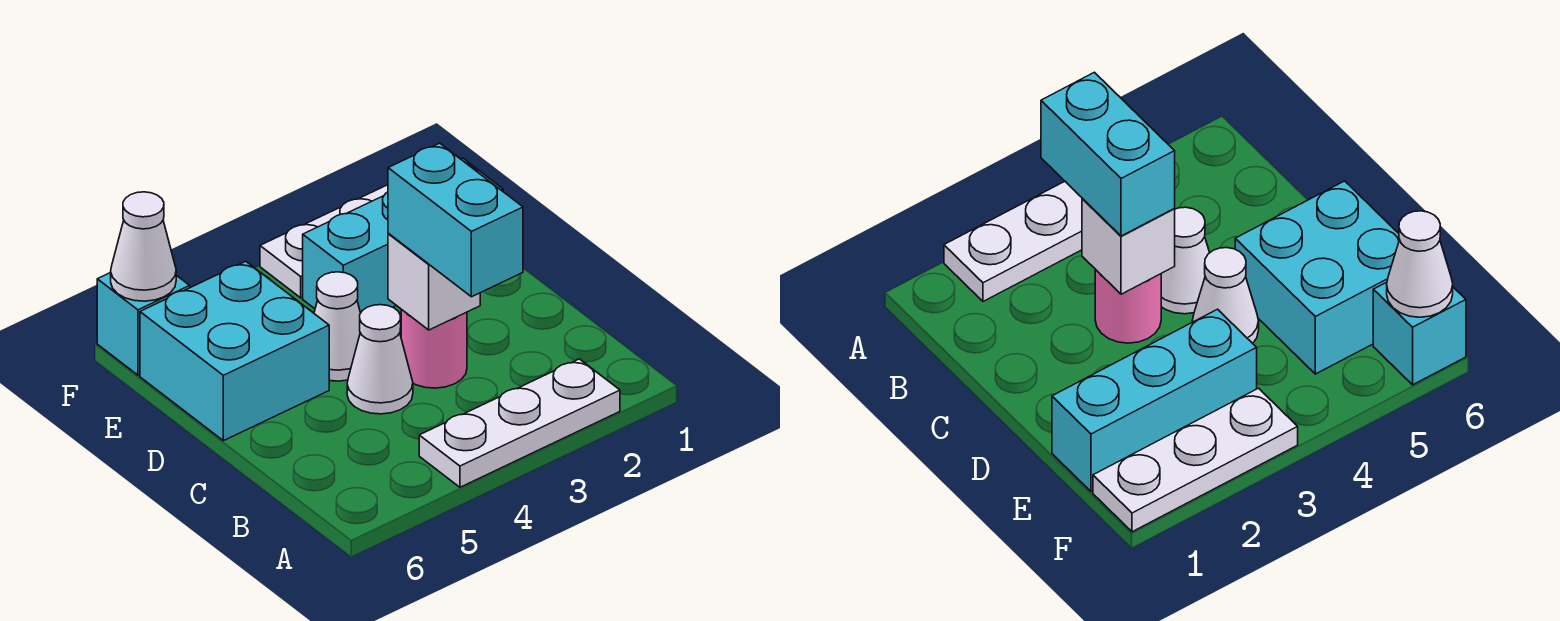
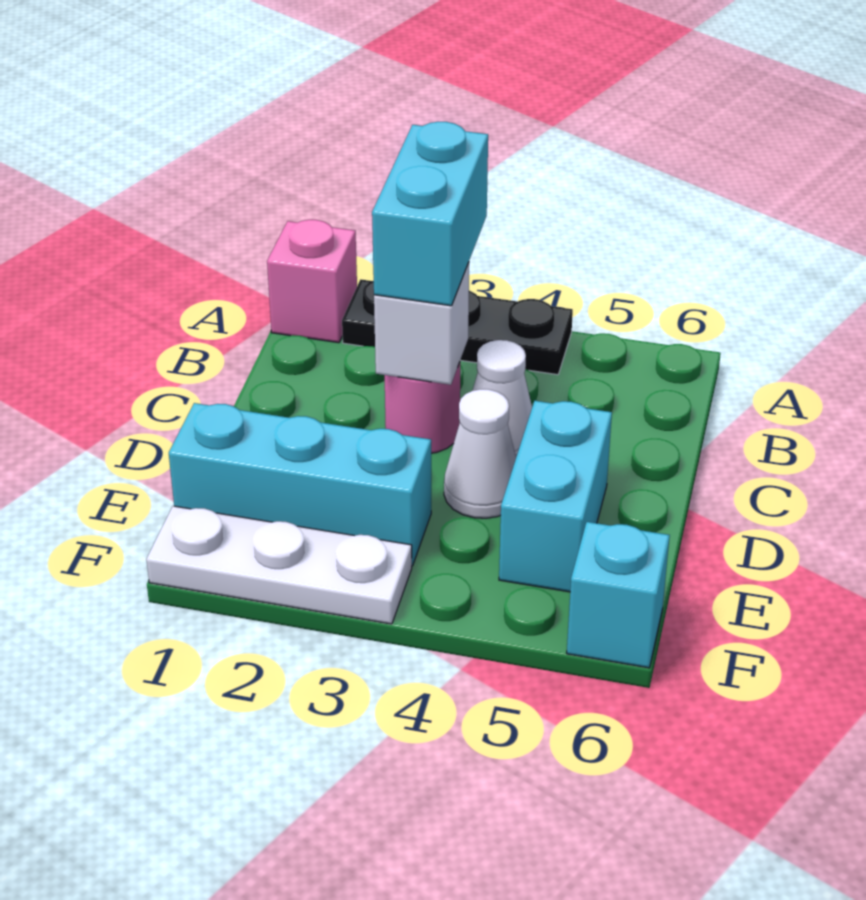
none -> pink brick A1 level 1
white plate A2:A4 level 1 -> black plate A2:A4 level 1
cyan brick D5:E6 level 1 -> cyan brick D5:E5 level 1
white cone F6 level 2 -> none

